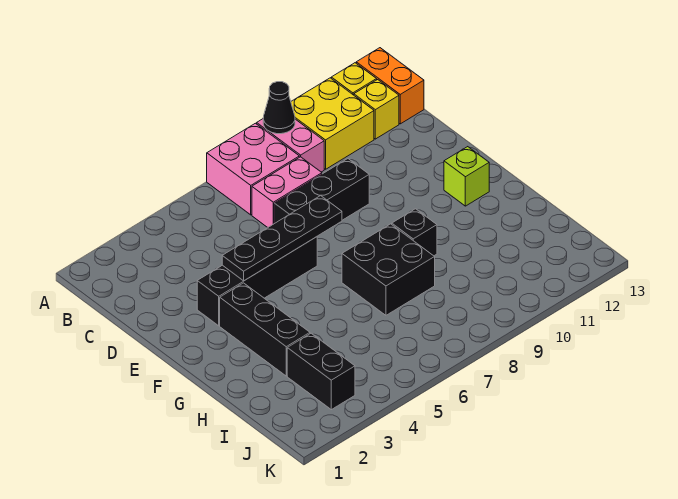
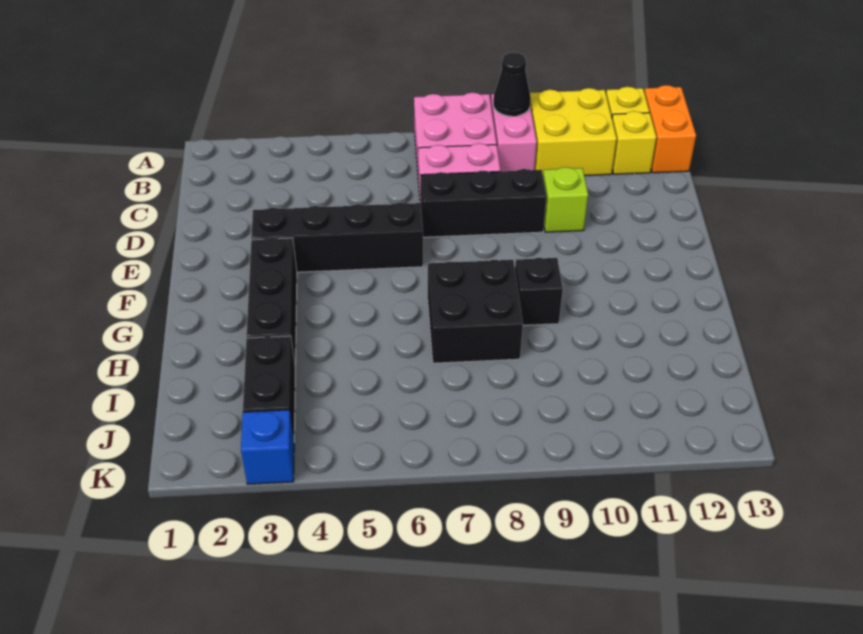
black plate E4:E7 level 2 -> none
lime brick F12 level 1 -> lime brick D10 level 1
none -> blue brick K3 level 1

